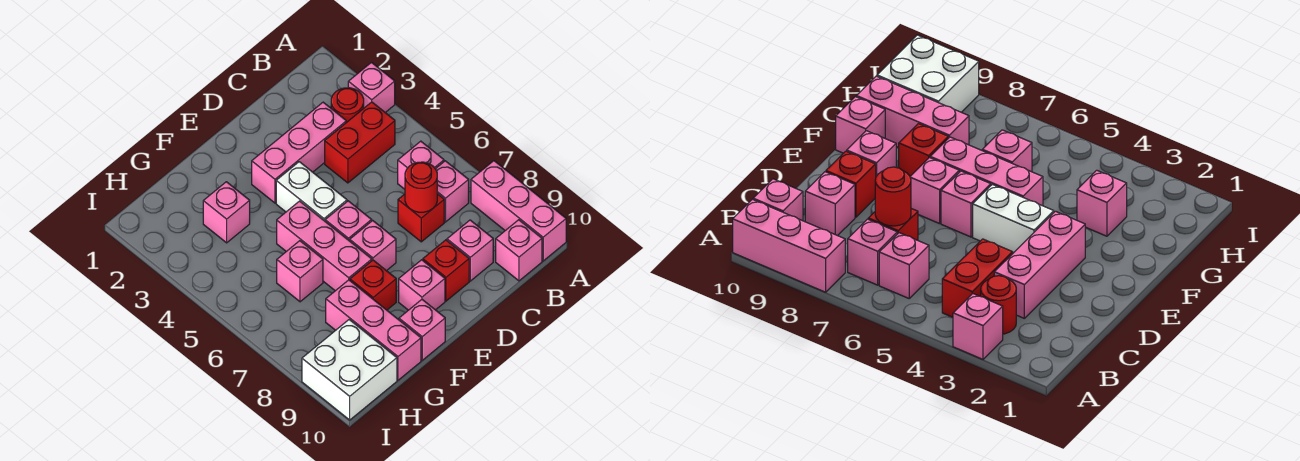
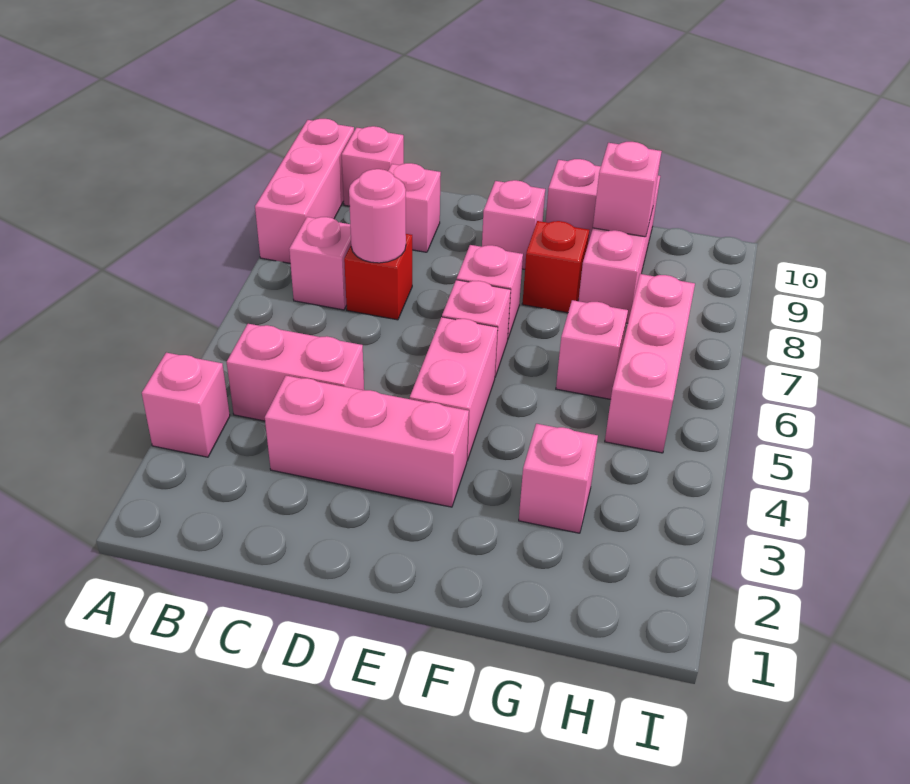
red round brick B3 level 1 -> none
red brick B4:C4 level 1 -> pink brick B4:C4 level 1
pink brick B6 level 1 -> pink brick G9 level 2
red round brick C7 level 2 -> pink round brick C7 level 2
red brick D9 level 1 -> none
white brick E4:E5 level 1 -> pink brick E4:E5 level 1
pink brick F5:F7 level 1 -> pink brick H5:H7 level 1
white brick H9:I10 level 1 -> none

